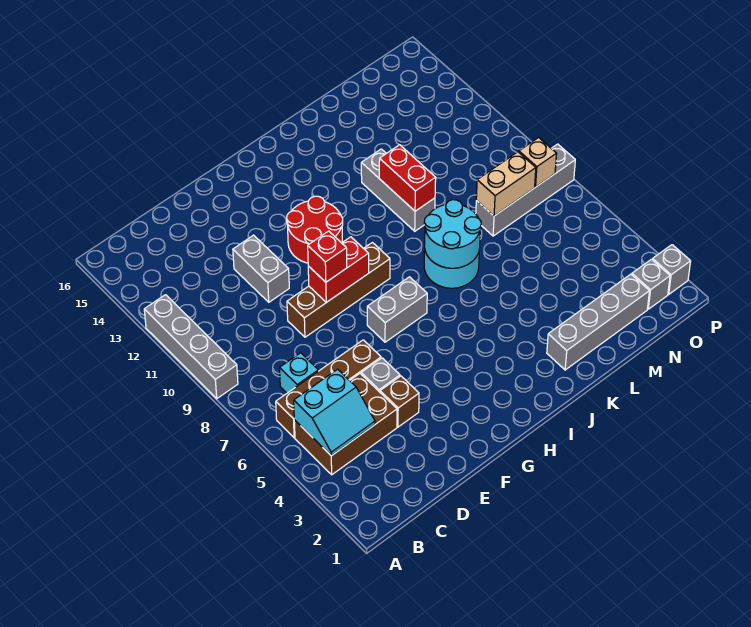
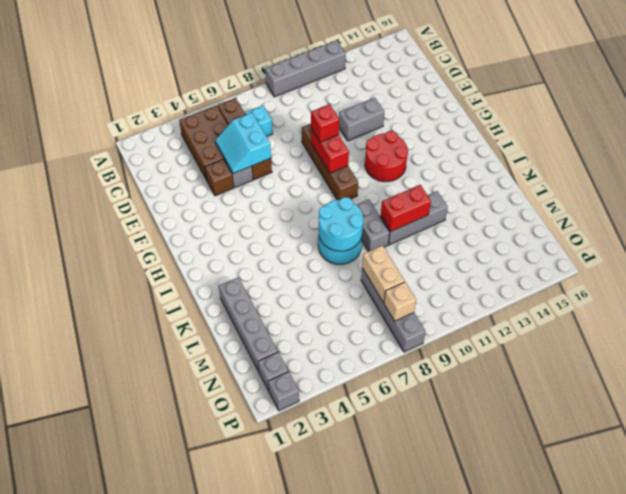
cyan slope B4:C5 level 2 top 5 -> cyan slope D5:E6 level 2 top 6
grey brick G7:H7 level 1 -> grey brick J9:K9 level 1

